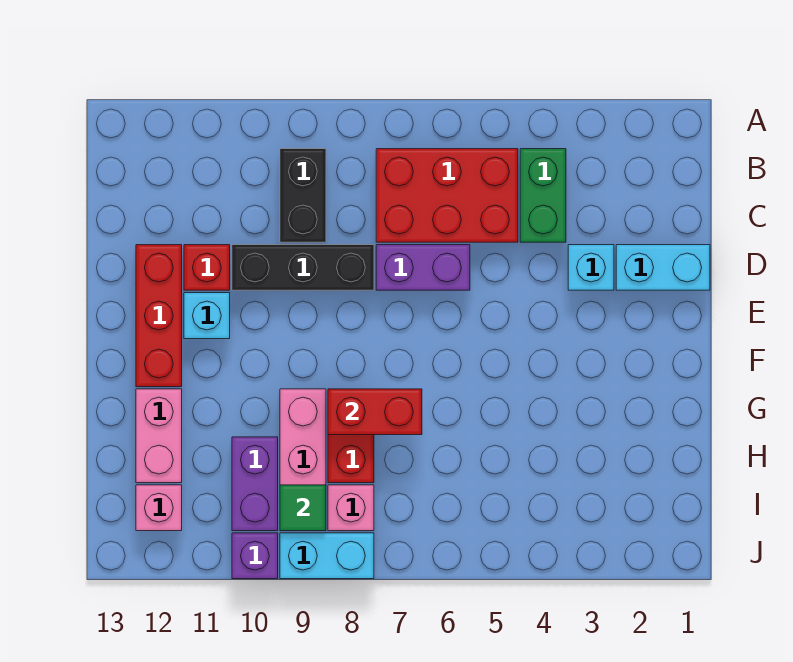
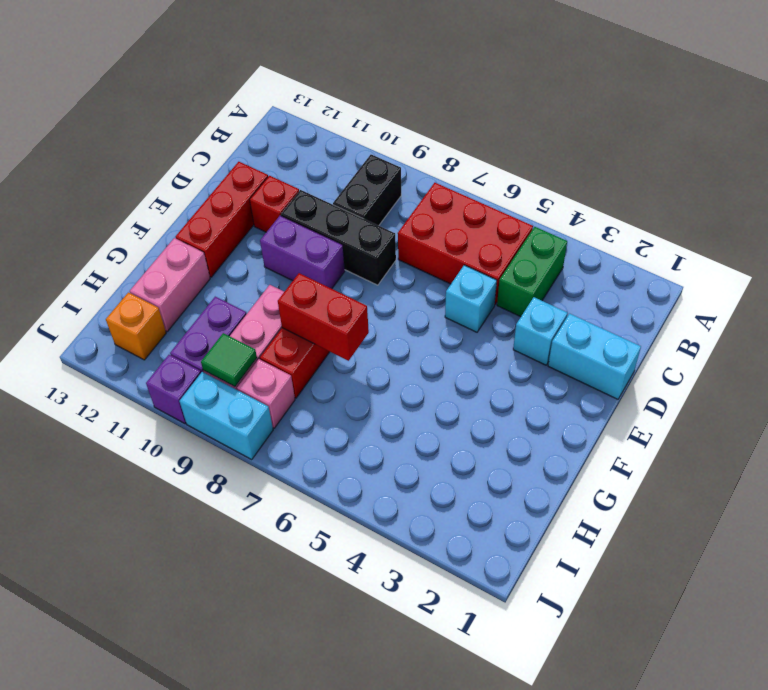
purple brick D6:D7 level 1 -> purple brick E9:E10 level 1
cyan brick E11 level 1 -> cyan brick D5 level 1
pink brick I12 level 1 -> orange brick I12 level 1

